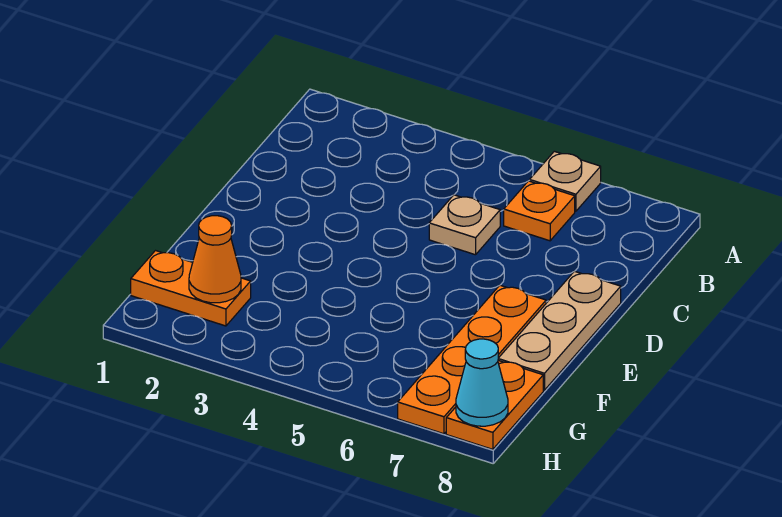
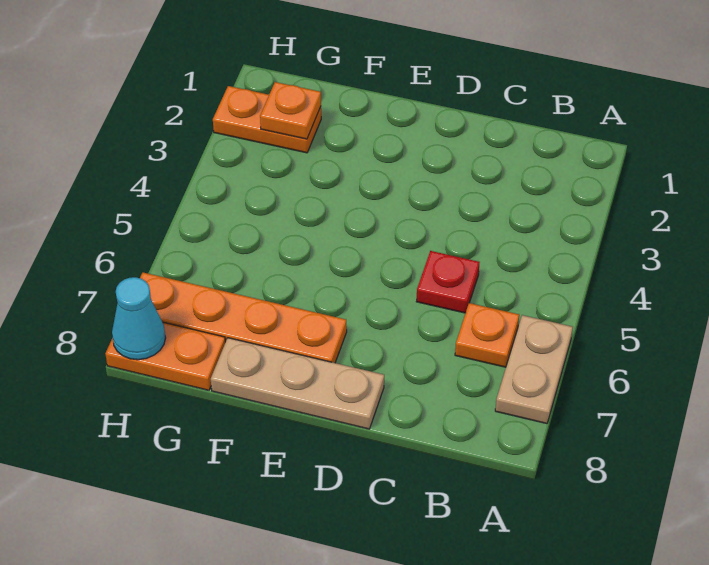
tan plate A6 level 1 -> tan plate A6:A7 level 1
tan plate C5 level 1 -> red plate C5 level 1
orange plate G1:G2 level 1 -> orange plate G2:H2 level 1
orange cone G2 level 2 -> orange plate G2 level 2

